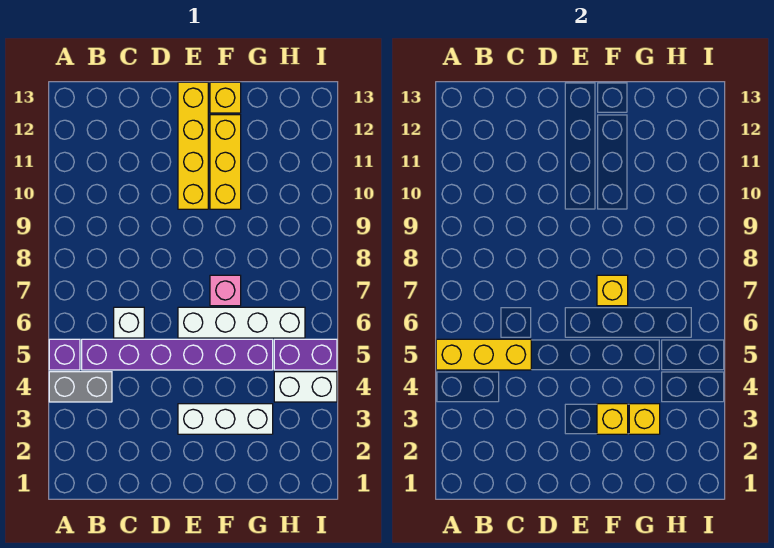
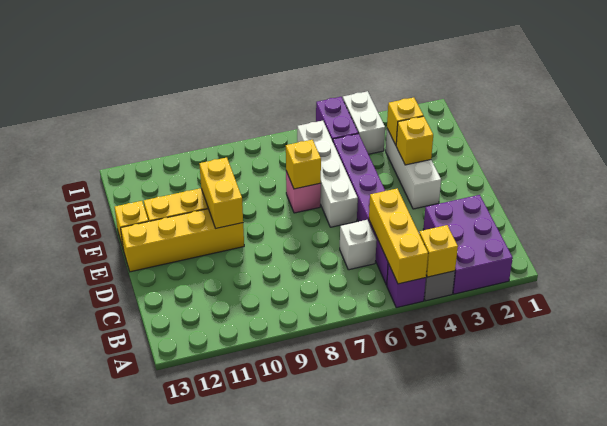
none -> purple brick A2:C3 level 1
none -> yellow brick A4 level 2
none -> yellow brick E10:F10 level 2

